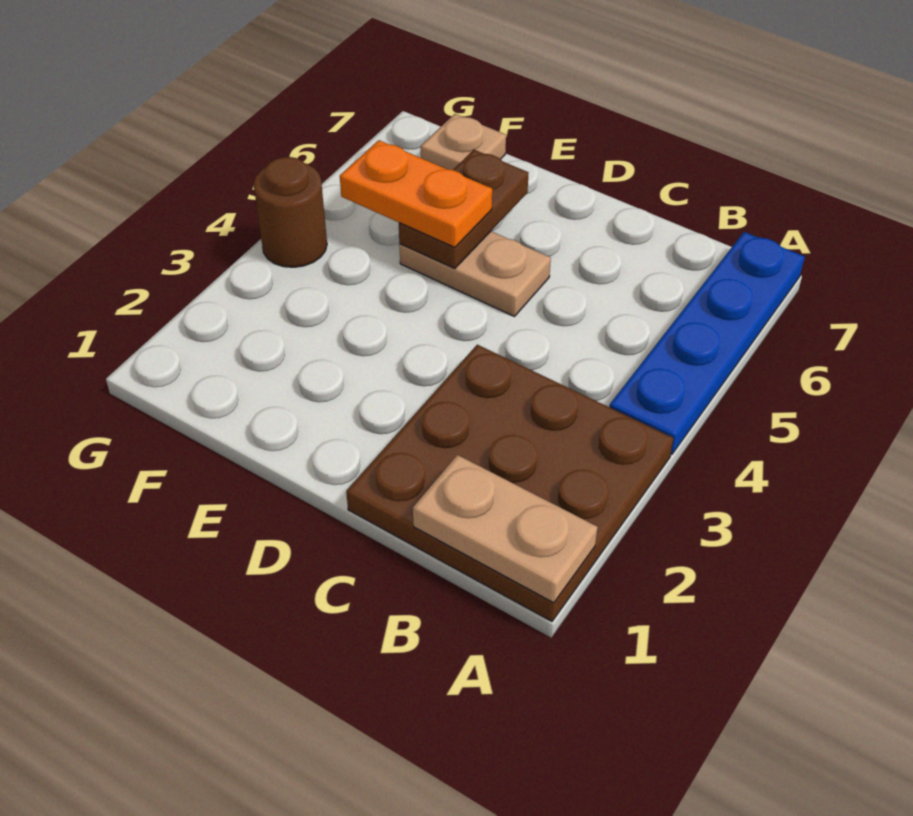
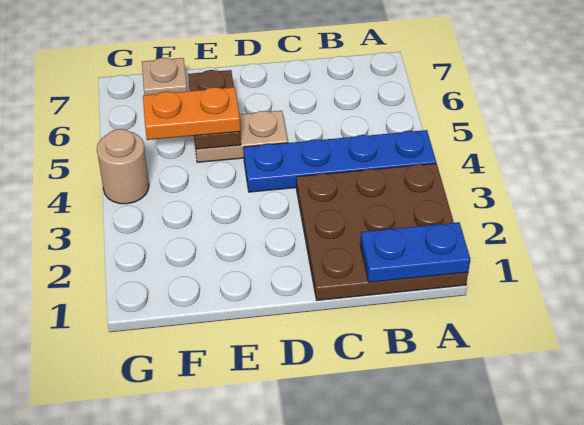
tan plate A1:B1 level 2 -> blue plate A1:B1 level 2
blue plate A4:A7 level 1 -> blue plate A4:D4 level 1
brown round brick G4 level 1 -> tan round brick G4 level 1

